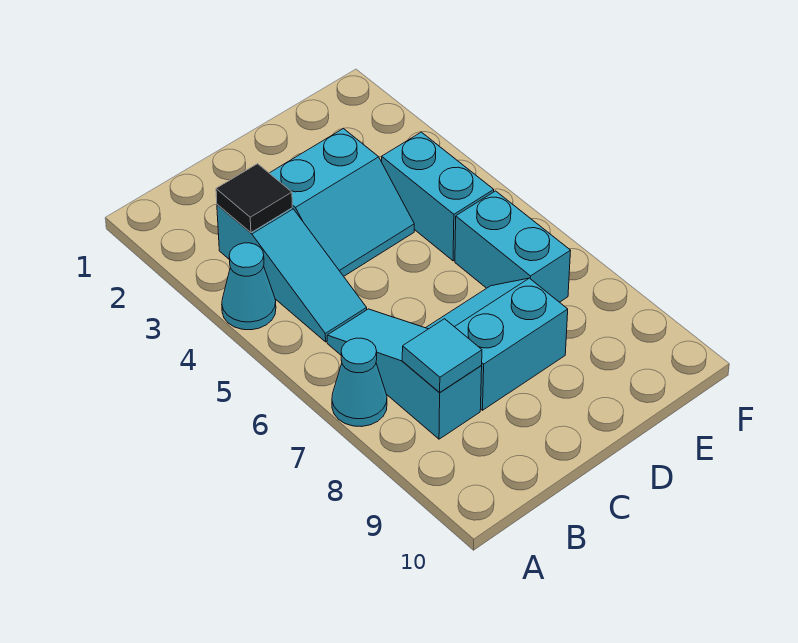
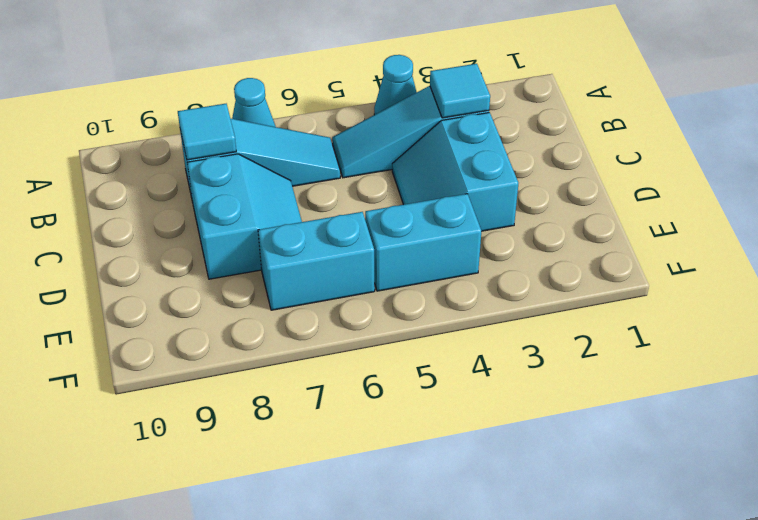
black tile B3 level 2 -> cyan tile B3 level 2

